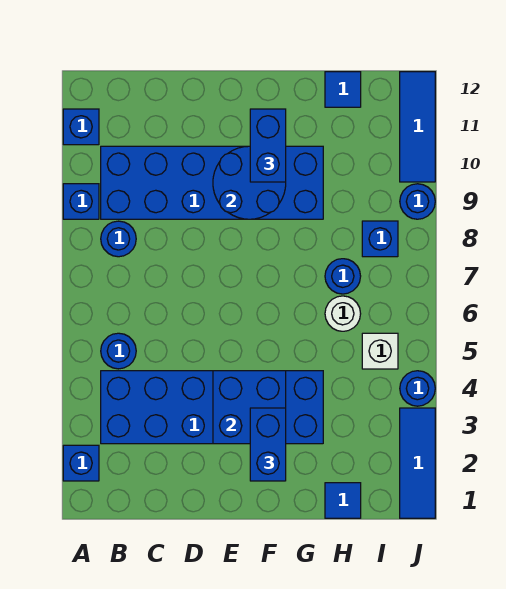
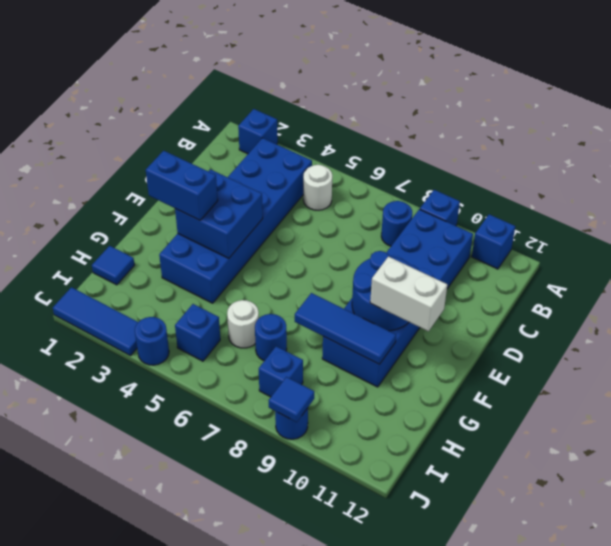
blue round brick B5 level 1 -> white round brick B5 level 1
blue brick F10:F11 level 3 -> white brick F10:F11 level 3
blue tile H12 level 1 -> blue tile J9 level 2
white brick I5 level 1 -> blue brick I5 level 1
blue tile J10:J12 level 1 -> blue tile G8:G10 level 2

